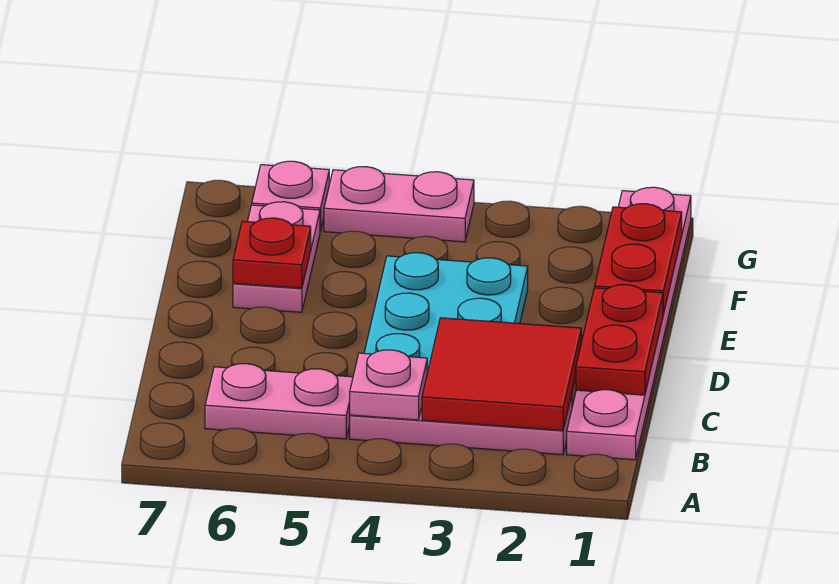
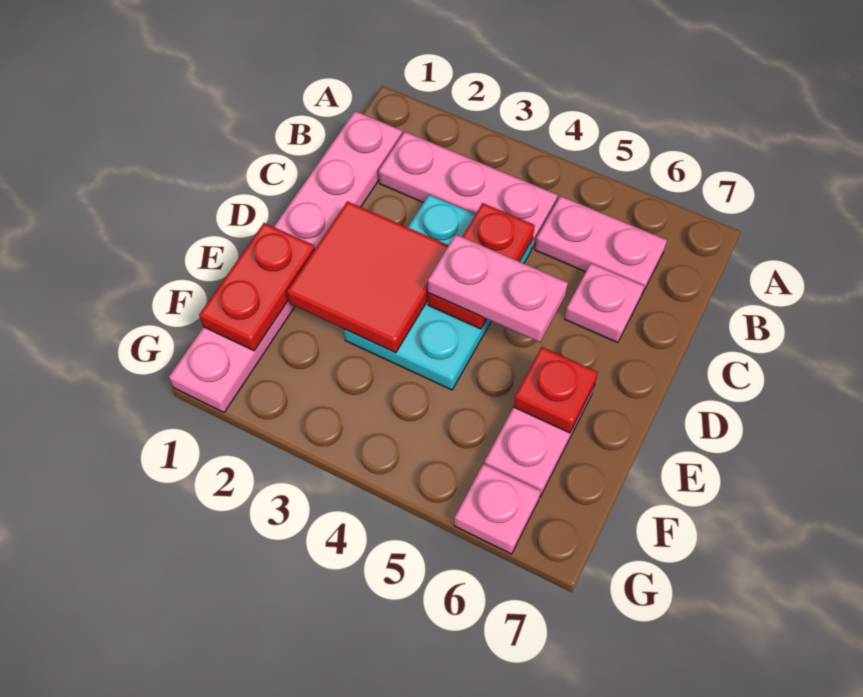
red tile B2:C3 level 2 -> red tile D2:E3 level 2
pink plate B4 level 2 -> pink plate C6 level 1
red plate C1:D1 level 2 -> red plate C4:D4 level 2
pink plate G4:G5 level 1 -> pink plate D4:D5 level 3

